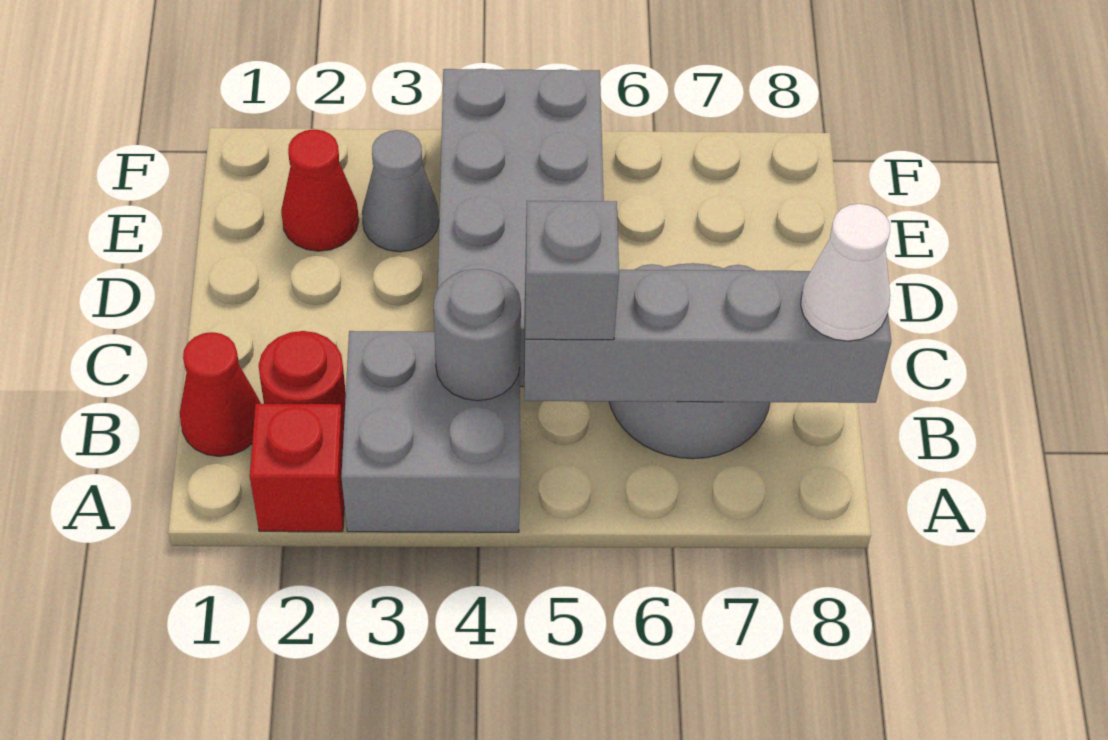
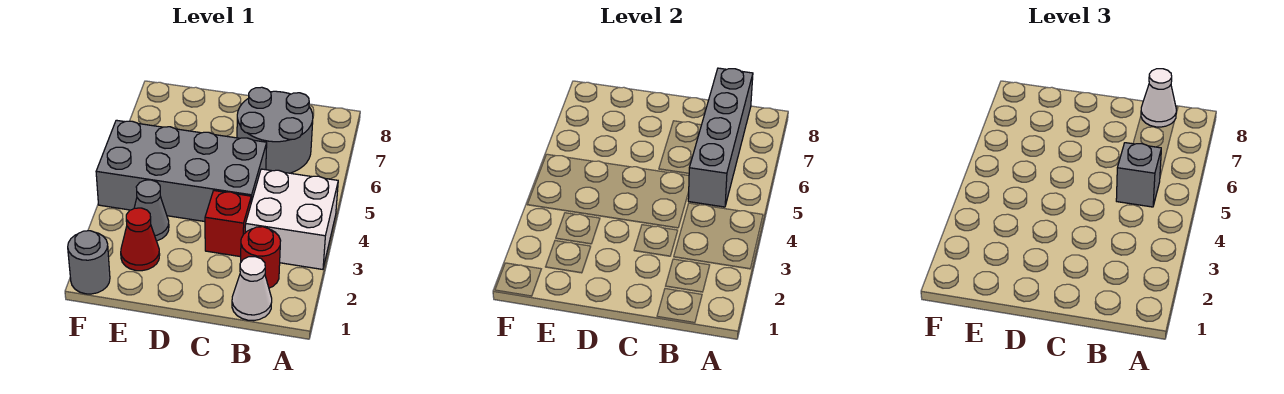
red brick A2 level 1 -> red brick C3 level 1
grey brick A3:B4 level 1 -> white brick A3:B4 level 1
red cone B1 level 1 -> white cone B1 level 1
grey round brick B4 level 2 -> grey round brick F1 level 1

